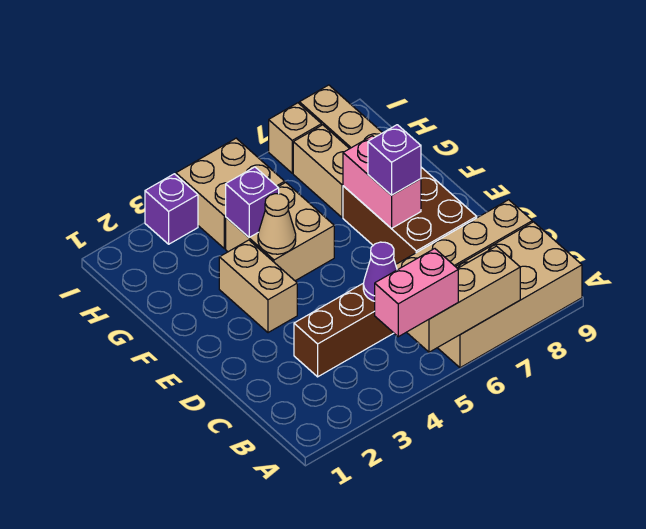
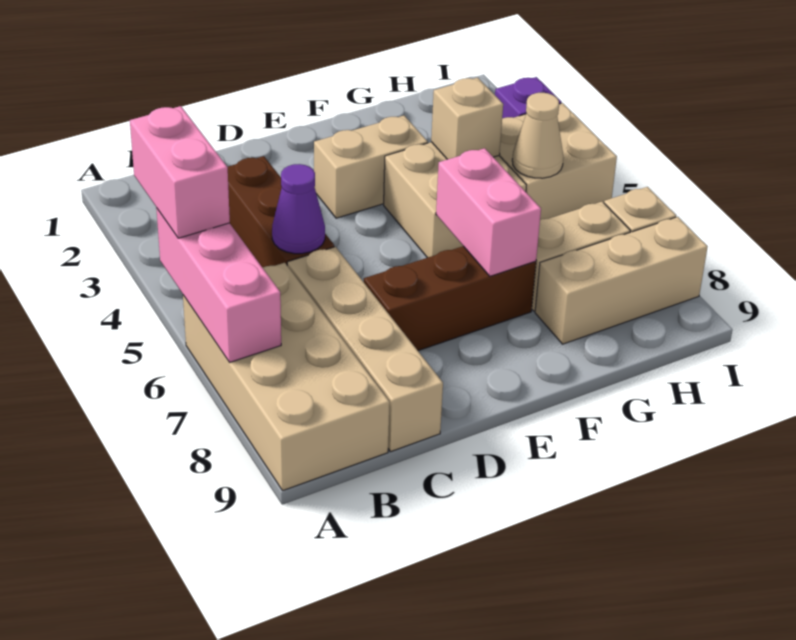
tan brick A5:A7 level 2 -> pink brick A5:A7 level 2
brown brick D7:F8 level 1 -> brown brick D7:F7 level 1
pink brick E7:F7 level 2 -> pink brick F6:F7 level 2
purple brick E7 level 3 -> none
tan cone F4 level 2 -> tan cone H5 level 2
purple brick G4 level 2 -> tan brick G4 level 2

